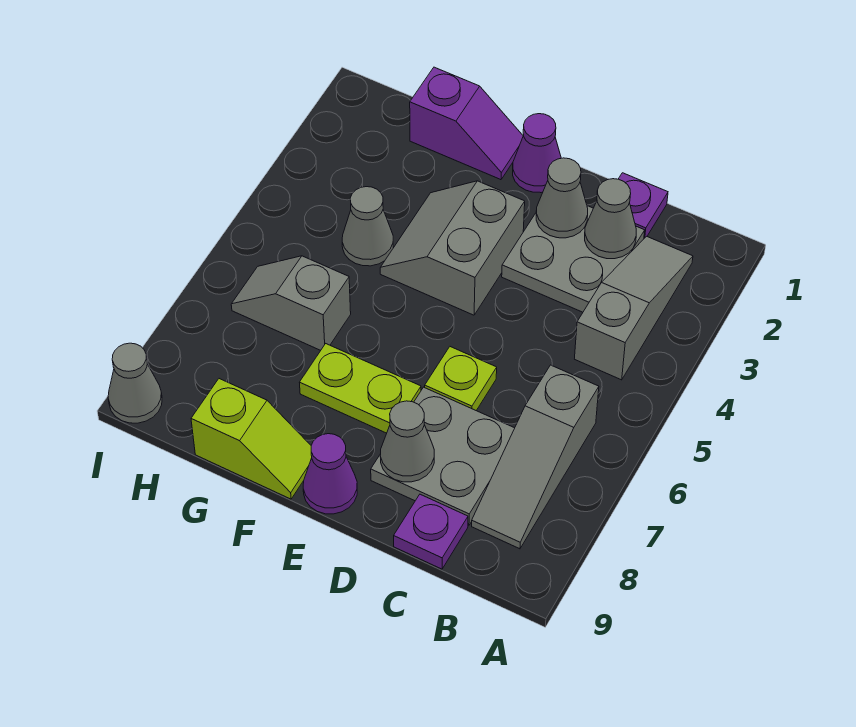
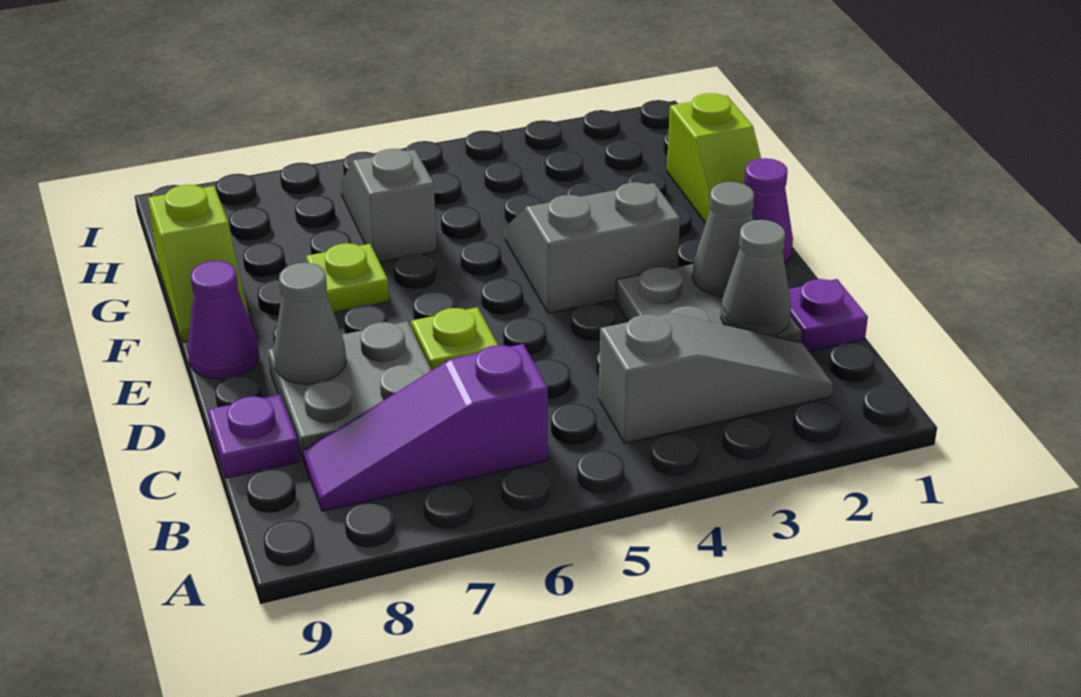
grey slope B6:B8 level 1 top 6 -> purple slope B6:B8 level 1 top 6
lime plate E7:F7 level 1 -> lime plate F7 level 1
purple slope F1:G1 level 1 top G -> lime slope F1:G1 level 1 top G
grey cone G4 level 1 -> none
grey cone I9 level 1 -> none

